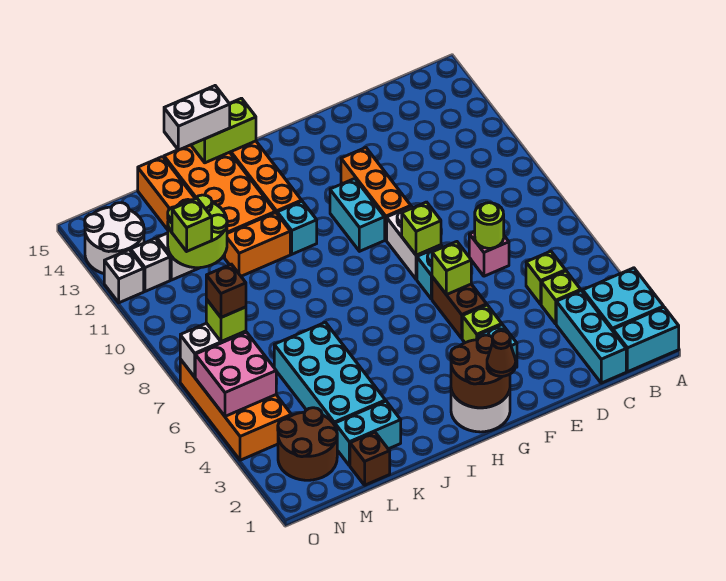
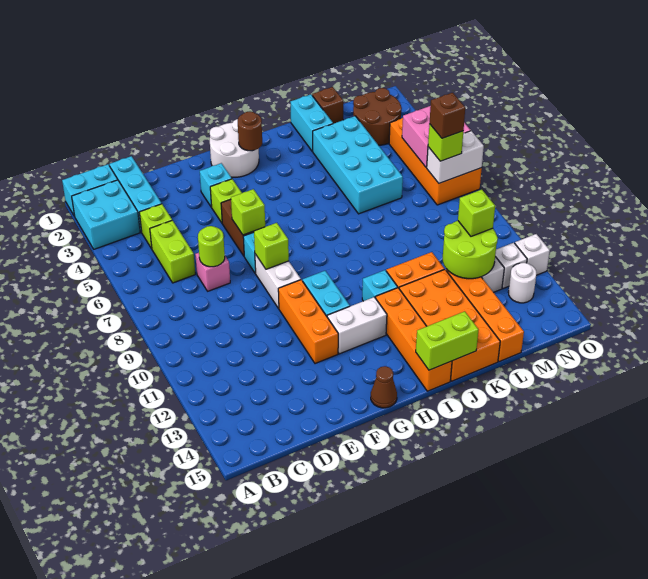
lime brick C5 level 1 -> lime brick C5:C6 level 1
brown round brick G1:H2 level 2 -> brown round brick H2 level 2
brown cone G1 level 3 -> brown cone G15 level 1
white brick J15:K15 level 3 -> white brick G12:H12 level 1
cyan brick K2:L2 level 1 -> cyan brick K1:K2 level 1
white round brick N13:O14 level 1 -> white round brick N13 level 1

